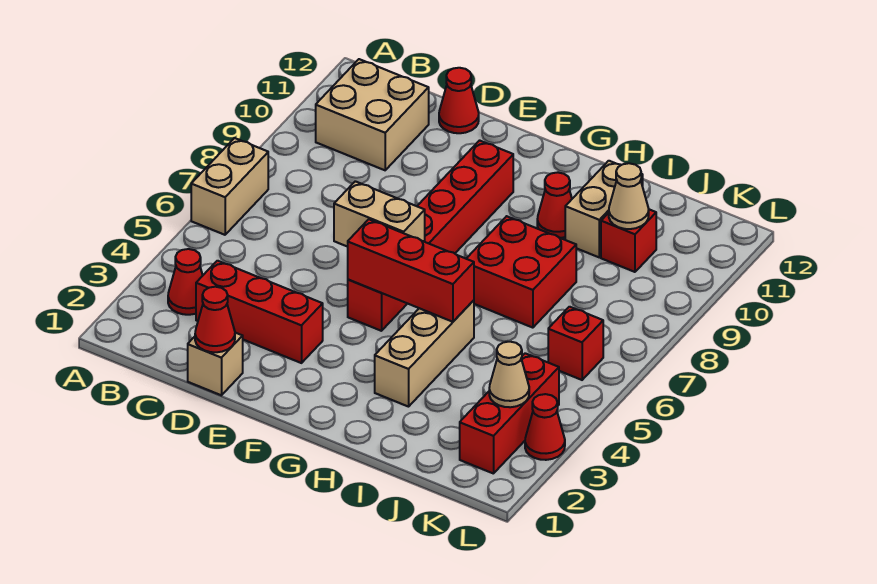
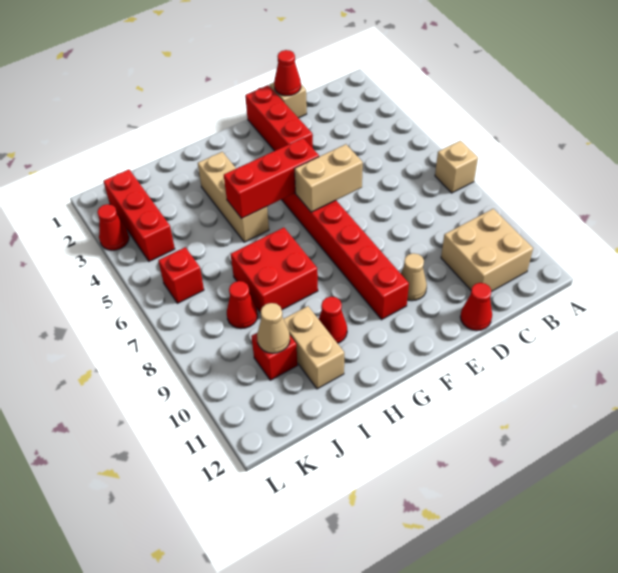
tan brick A6:A7 level 1 -> tan brick A7 level 1
red cone B3 level 1 -> red cone J8 level 1
red brick C3:E3 level 1 -> red brick E1:E3 level 1
tan cone K3 level 2 -> tan cone E10 level 1

